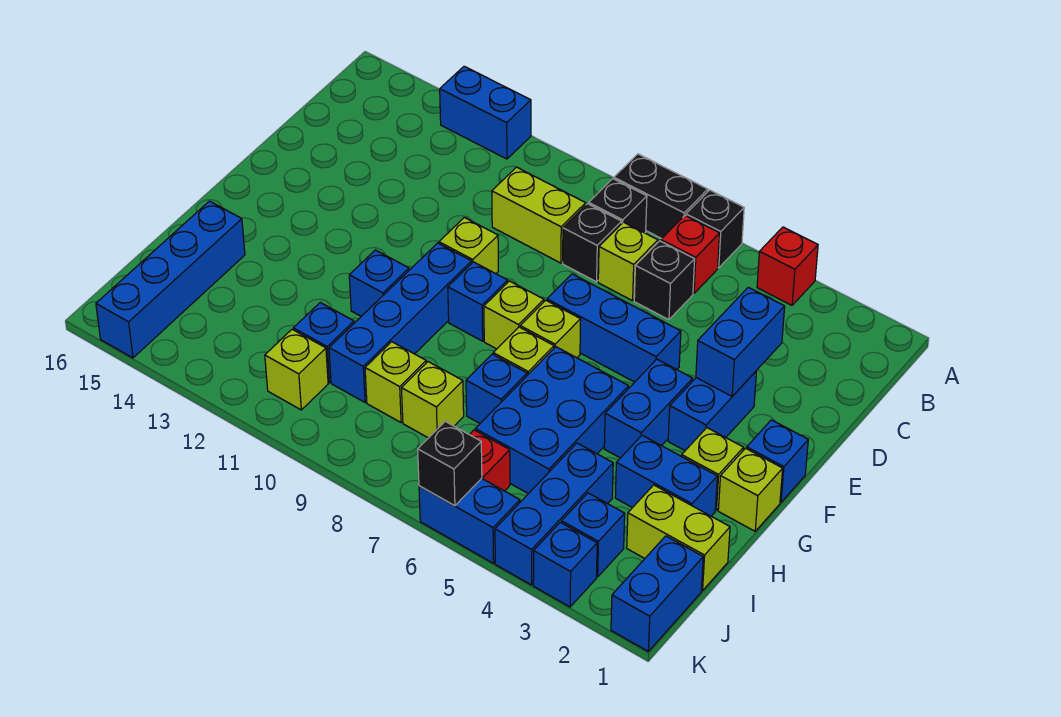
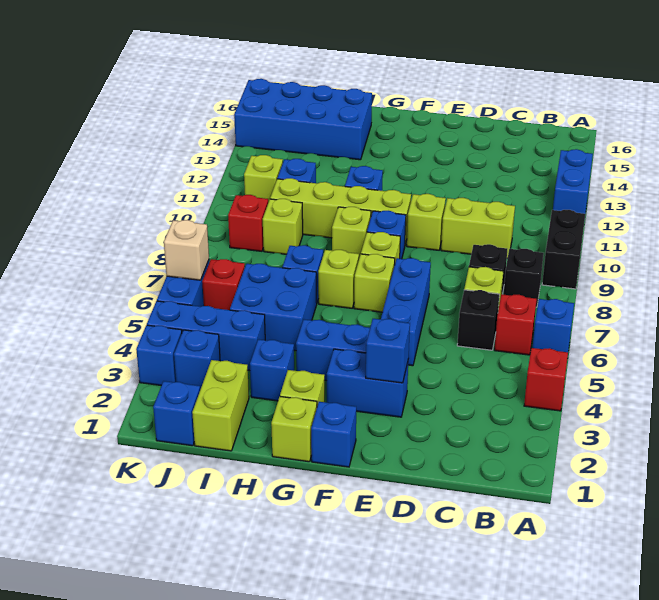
black brick A6 level 1 -> blue brick A6 level 1
black brick A7:A8 level 1 -> black brick A9:A10 level 1
lime brick C9:C10 level 1 -> lime brick C10:D10 level 1
blue brick D3:E3 level 2 -> blue brick E3 level 2
blue brick F10:I10 level 1 -> lime brick F10:I10 level 1
blue brick G5:I6 level 1 -> blue brick H5:I6 level 1
blue brick H2:H3 level 1 -> blue brick H3 level 1
blue brick H15:K15 level 1 -> blue brick H14:K15 level 1
lime brick I8 level 1 -> lime brick G9 level 1
blue brick J1:K1 level 1 -> blue brick J1 level 1
none -> red brick J9 level 1
black brick K6 level 2 -> tan brick K6 level 2

